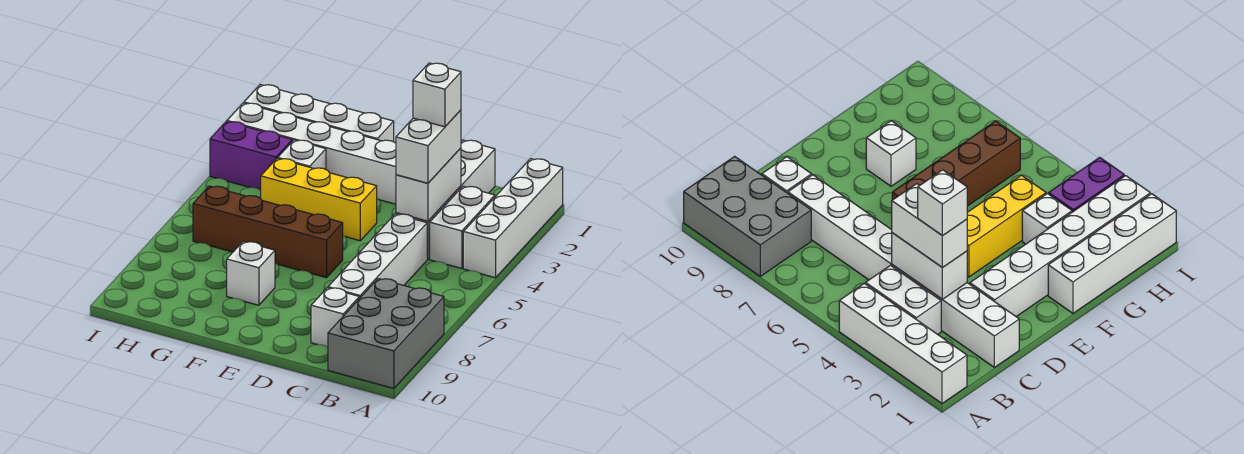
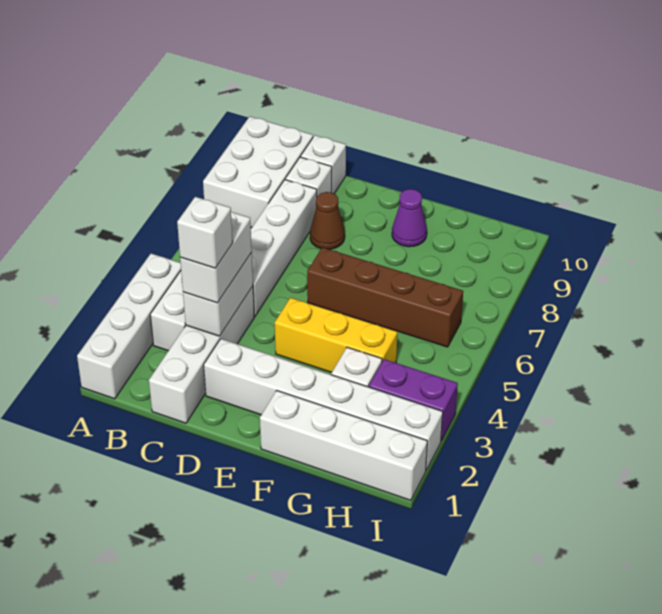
grey brick A8:B10 level 1 -> white brick A8:B10 level 1
none -> brown cone D8 level 1
white brick F8 level 1 -> white brick C10 level 1
none -> purple cone F9 level 1

